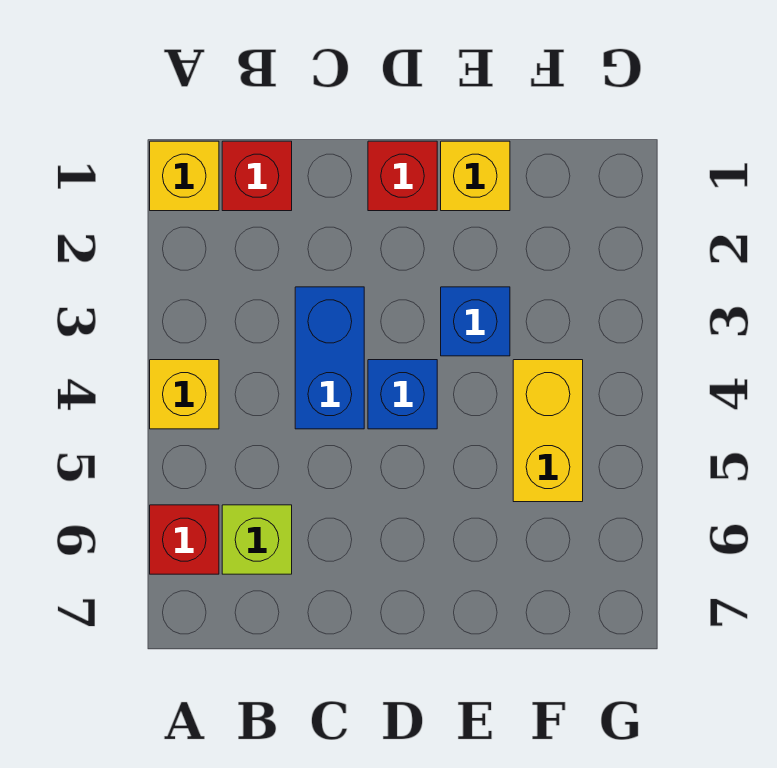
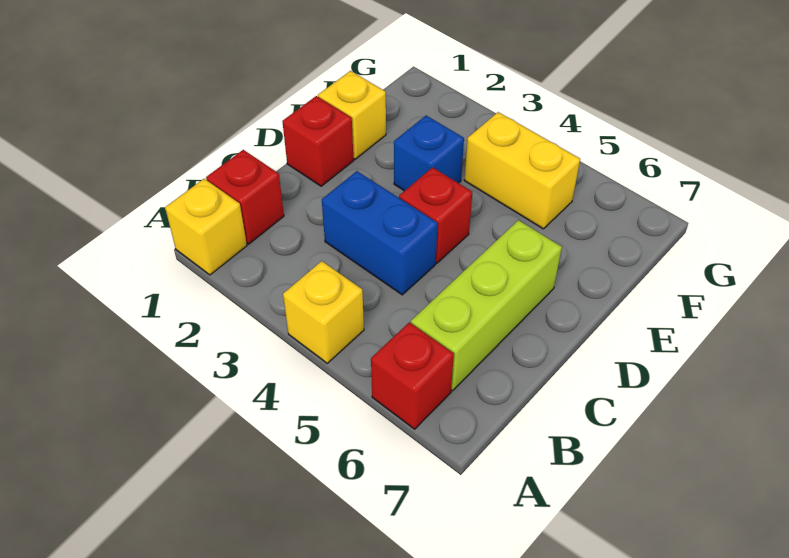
lime brick B6 level 1 -> lime brick B6:D6 level 1
blue brick D4 level 1 -> red brick D4 level 1

